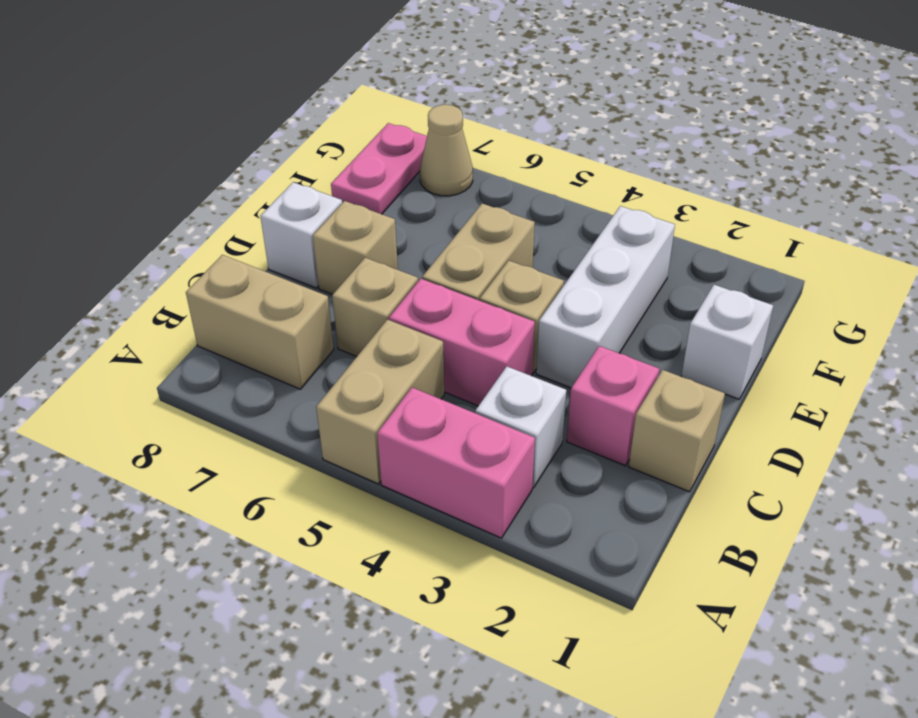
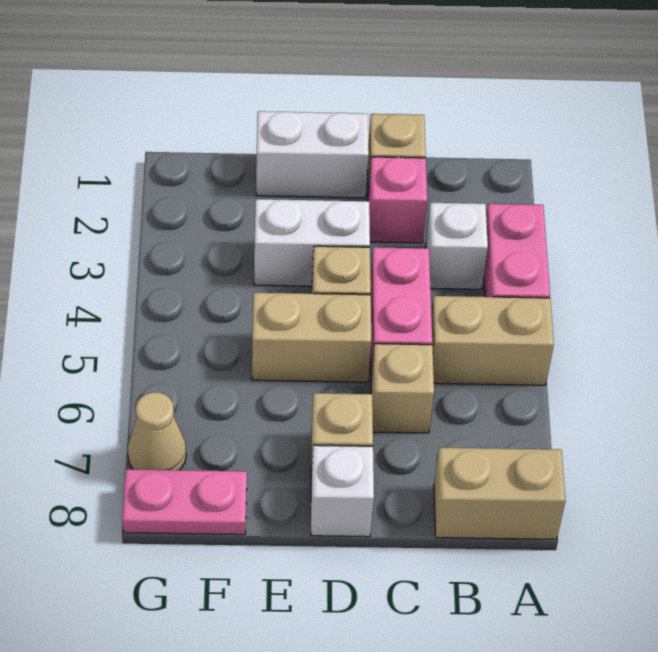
tan brick B7:B8 level 1 -> tan brick A8:B8 level 1
white brick D3:F3 level 1 -> white brick D3:E3 level 1
white brick E1 level 1 -> white brick D1:E1 level 1

